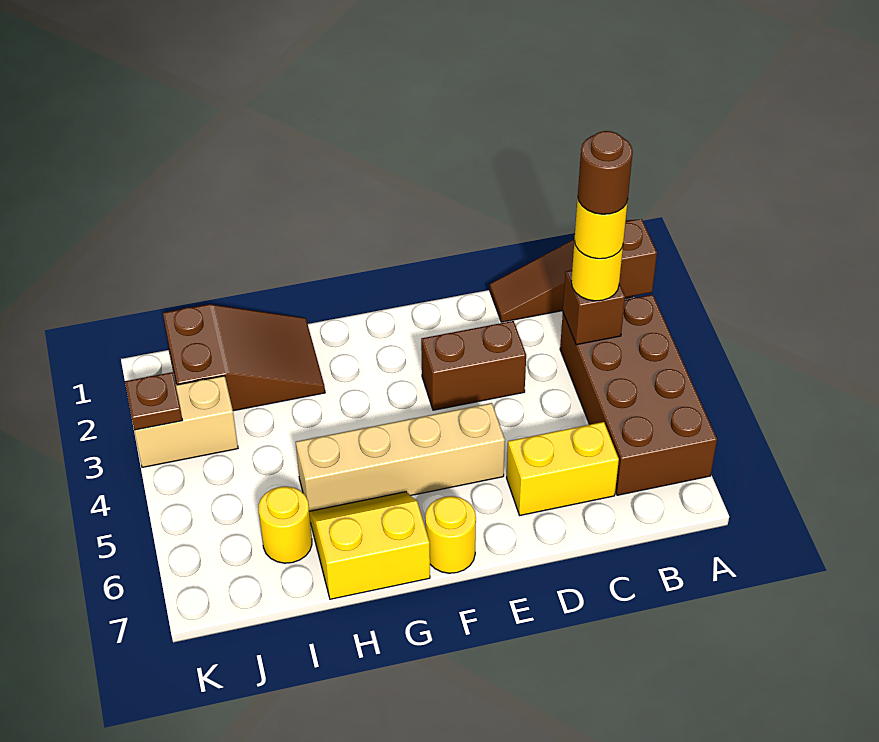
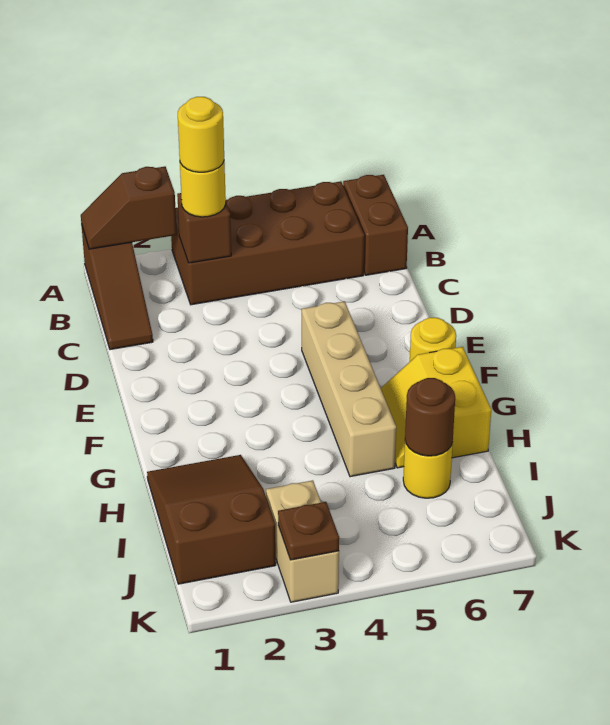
brown round brick B3 level 5 -> brown round brick I6 level 2
yellow brick C6:D6 level 1 -> none
brown brick D3:E3 level 1 -> brown brick A7:B7 level 1

